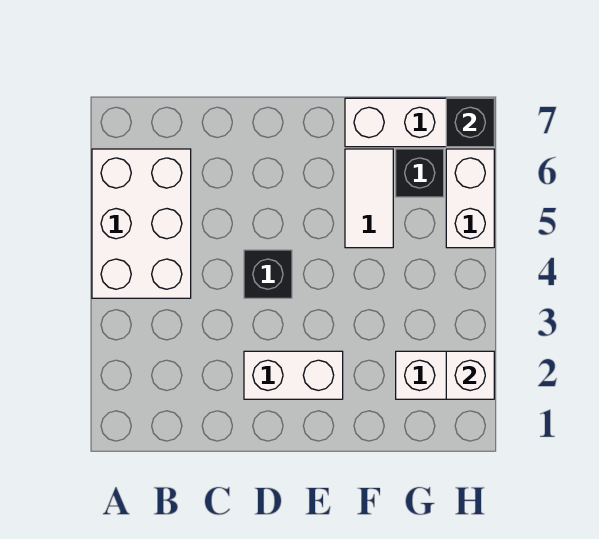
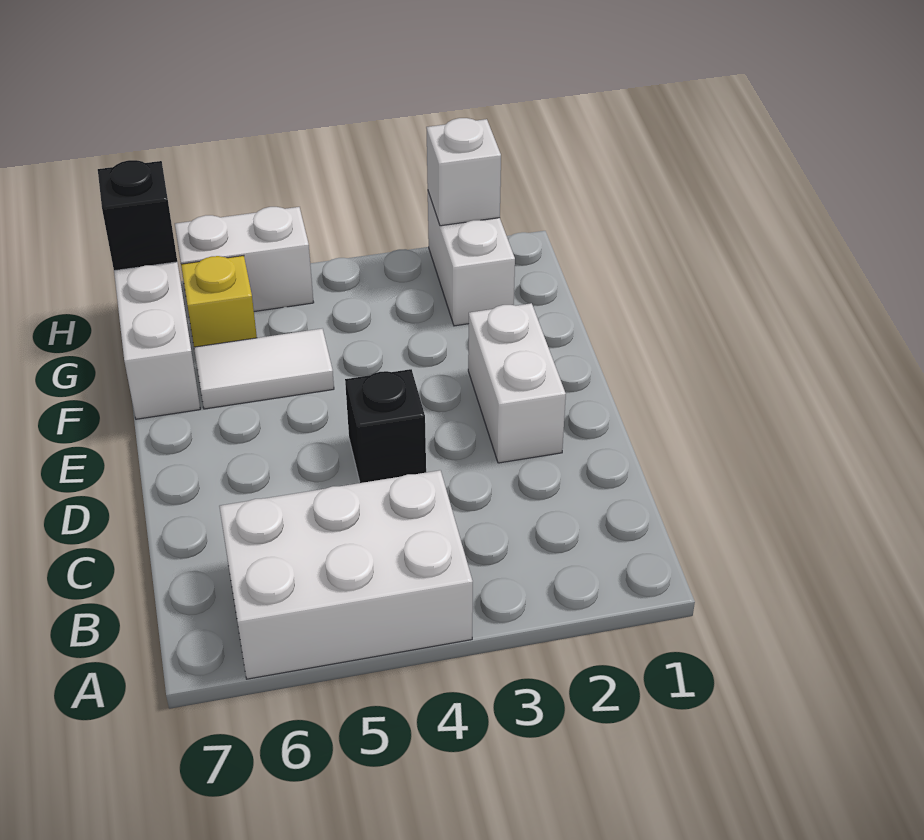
black brick G6 level 1 -> yellow brick G6 level 1

